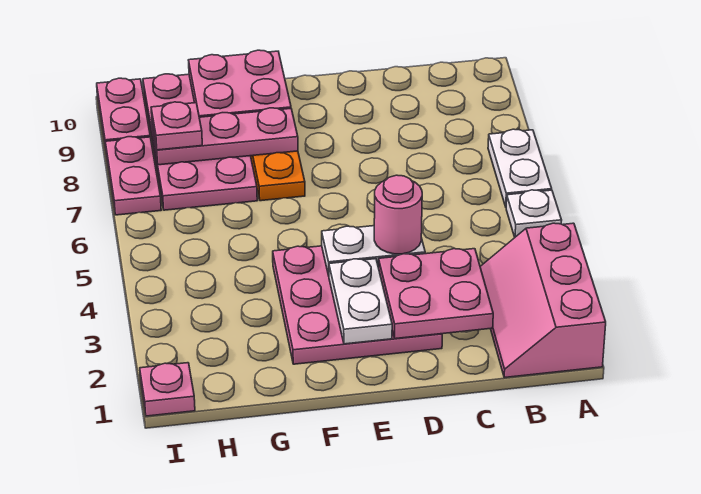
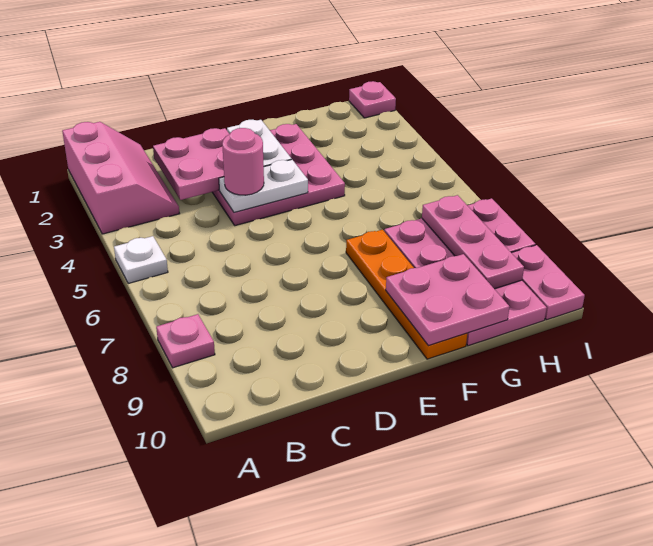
white plate A6:A7 level 1 -> none
pink plate F8:H8 level 2 -> pink plate H7:H9 level 2
pink plate H8 level 3 -> pink plate A8 level 1

